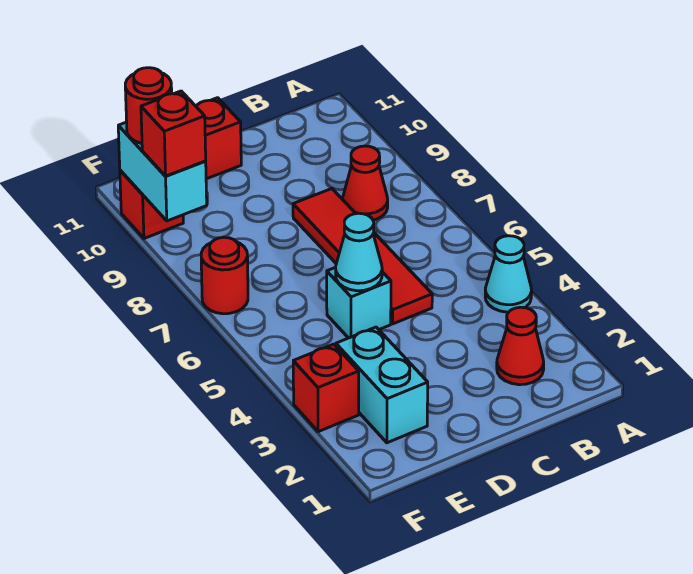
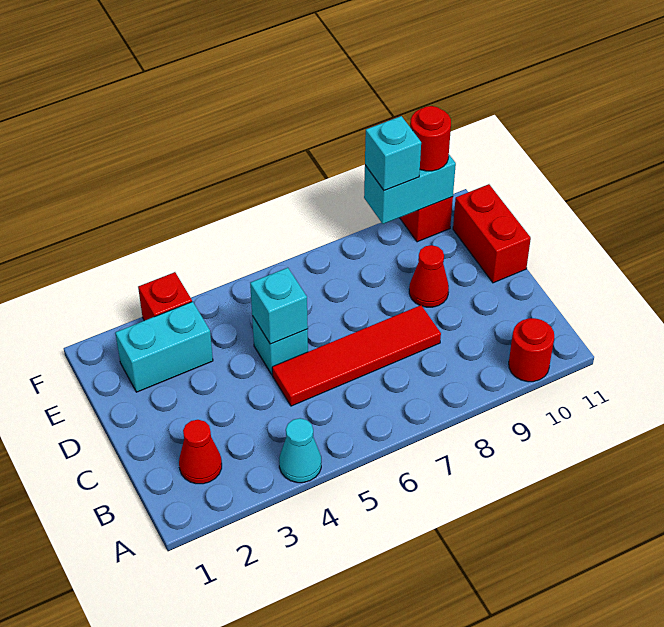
red cone B8 level 1 -> red cone D9 level 1
cyan cone D5 level 2 -> cyan brick D5 level 2
red round brick F7 level 1 -> red round brick A10 level 1
red brick F9 level 3 -> cyan brick F9 level 3

